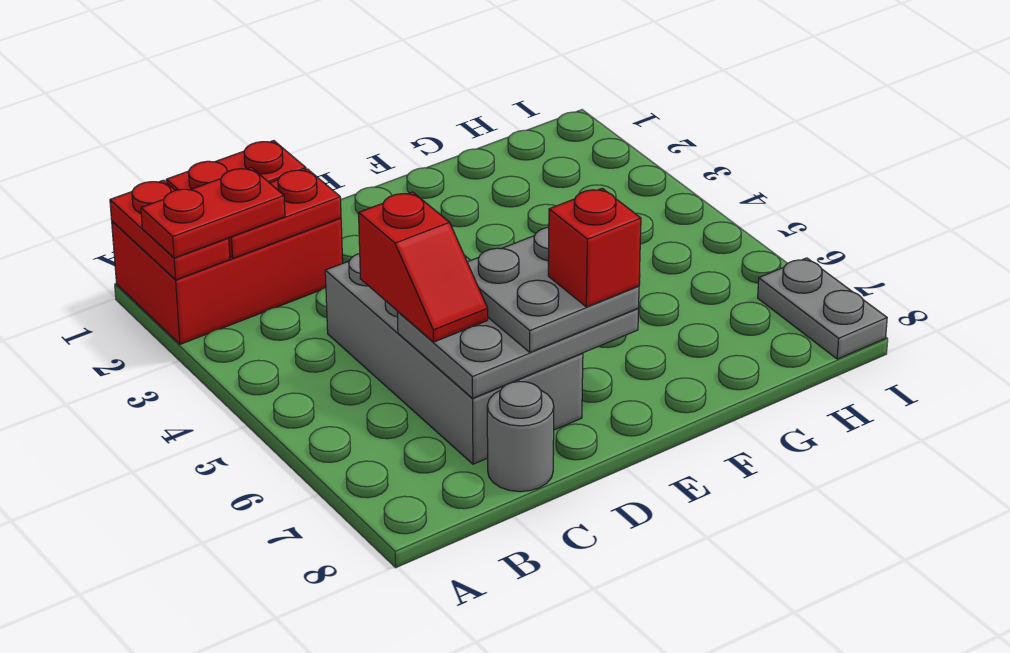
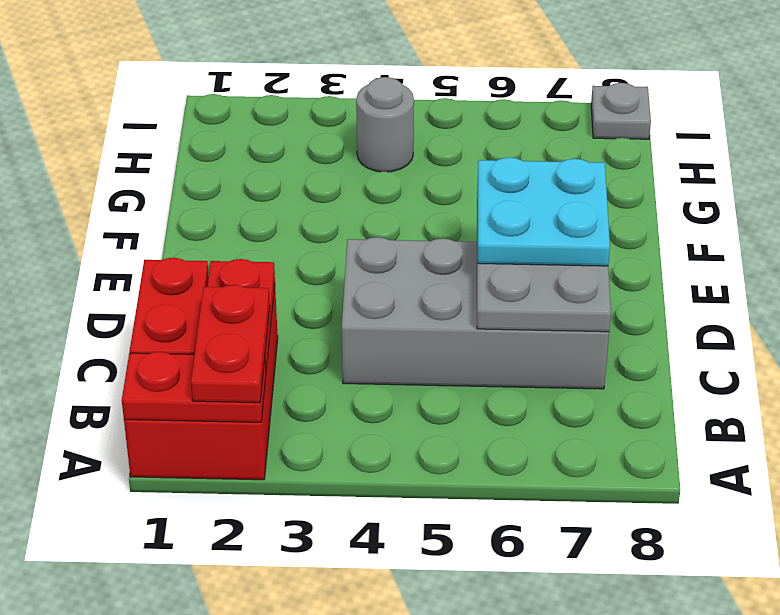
red slope C5:C6 level 3 top 5 -> none
grey round brick C8 level 1 -> grey round brick H4 level 1
grey plate D6:E7 level 3 -> cyan plate D6:E7 level 3
red brick E7 level 4 -> none
grey plate I7:I8 level 1 -> grey plate I8 level 1

